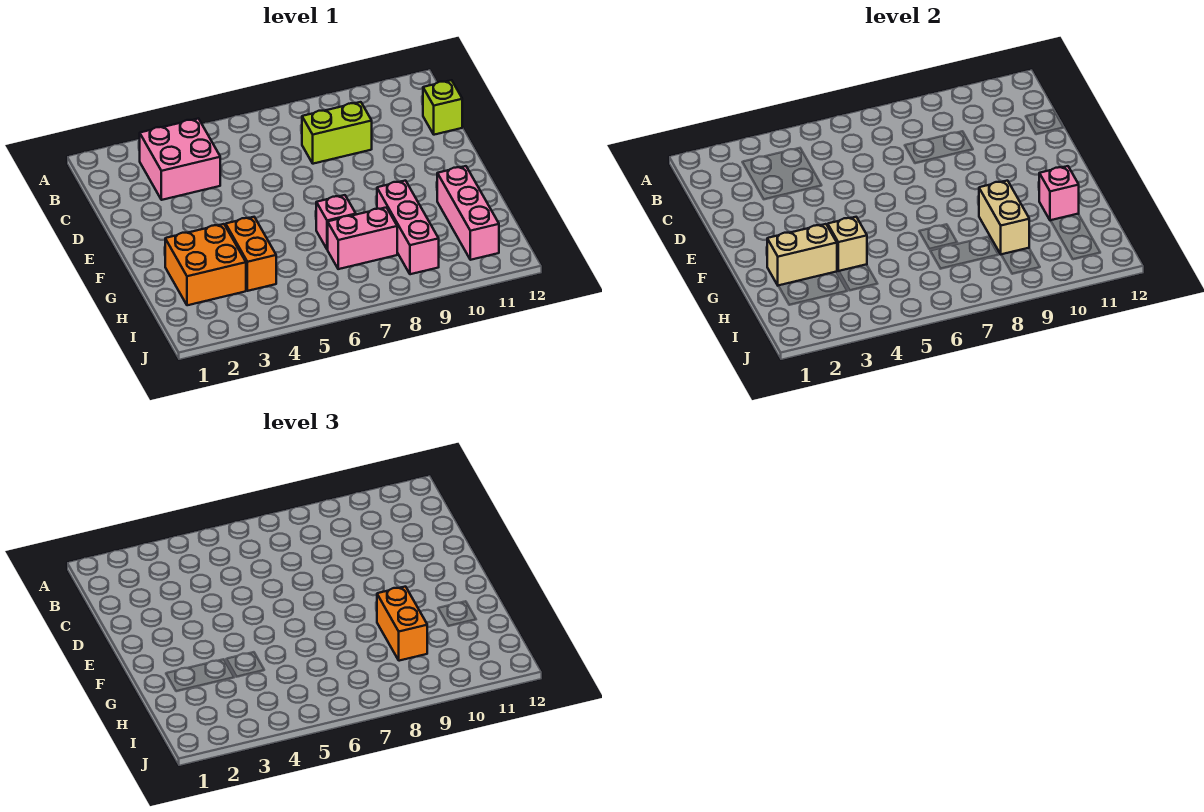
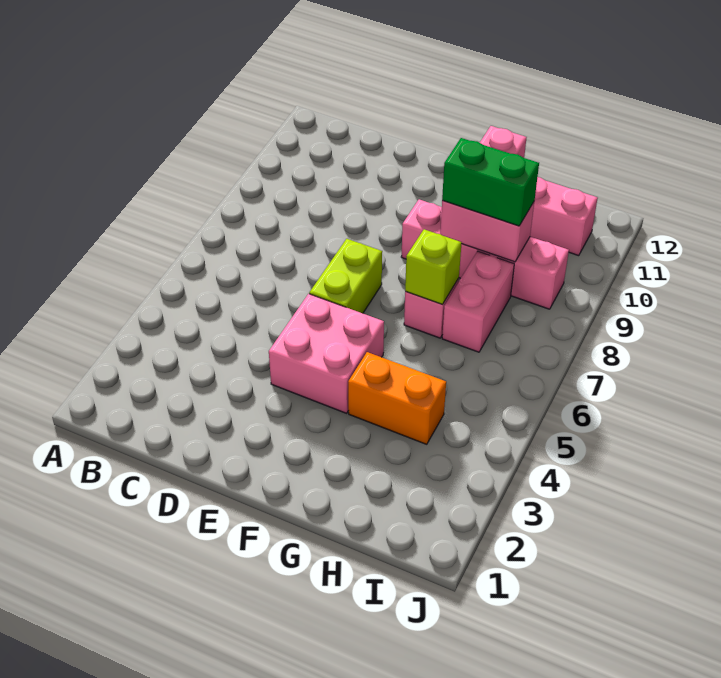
pink brick B3:C4 level 1 -> pink brick E4:F5 level 1
lime brick C8:C9 level 1 -> lime brick E6:E7 level 1
lime brick C12 level 1 -> lime brick G7 level 2
orange brick G2:H3 level 1 -> none
tan brick G2:G3 level 2 -> none
tan brick G4 level 2 -> none
pink brick G9:I9 level 1 -> pink brick F9:I9 level 1
tan brick G9:H9 level 2 -> pink brick G9:H9 level 2
orange brick G9:H9 level 3 -> green brick G9:H9 level 3

